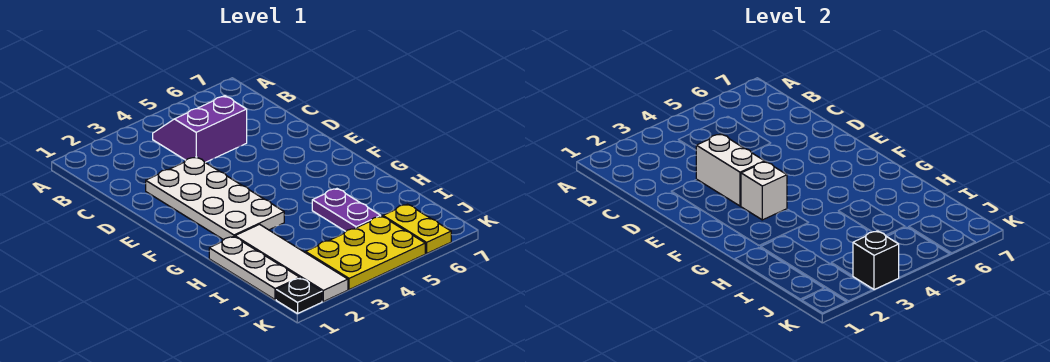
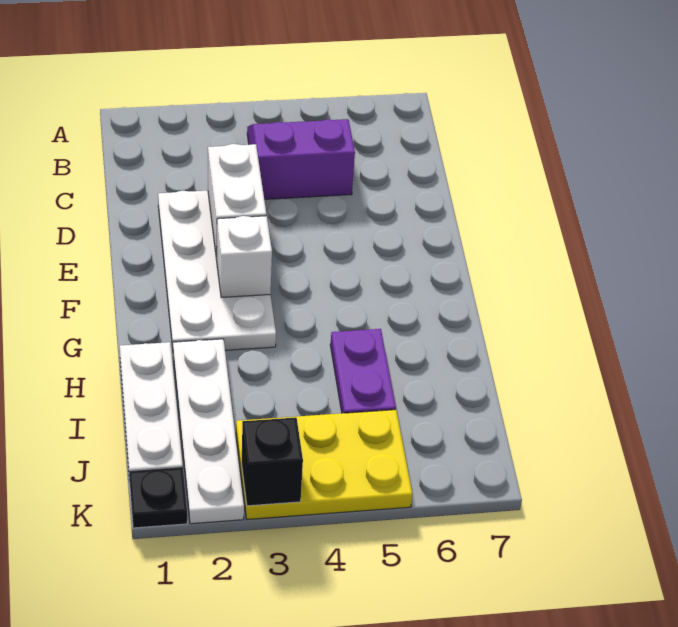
white tile H2:K2 level 1 -> white plate H2:K2 level 1
yellow plate J6:K6 level 1 -> none

